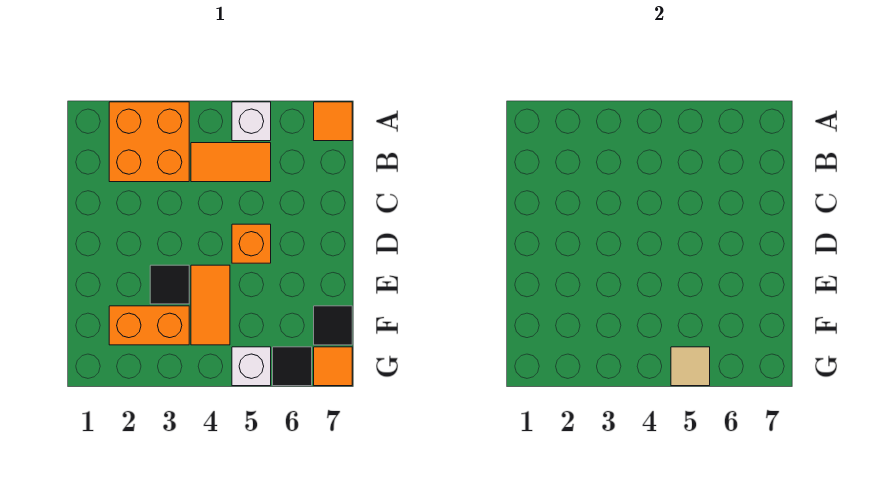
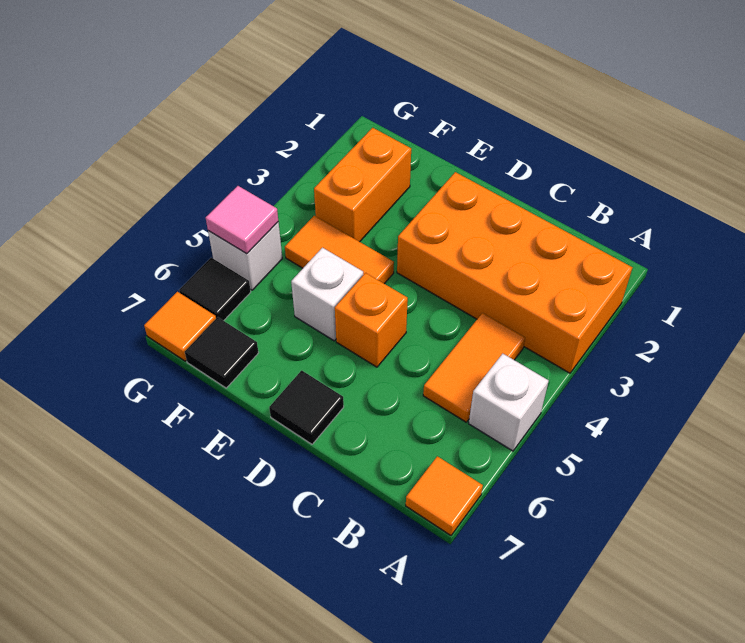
orange brick A2:B3 level 1 -> orange brick A2:D3 level 1
black tile E3 level 1 -> black tile D7 level 1
none -> white brick E5 level 1
tan tile G5 level 2 -> pink tile G5 level 2

